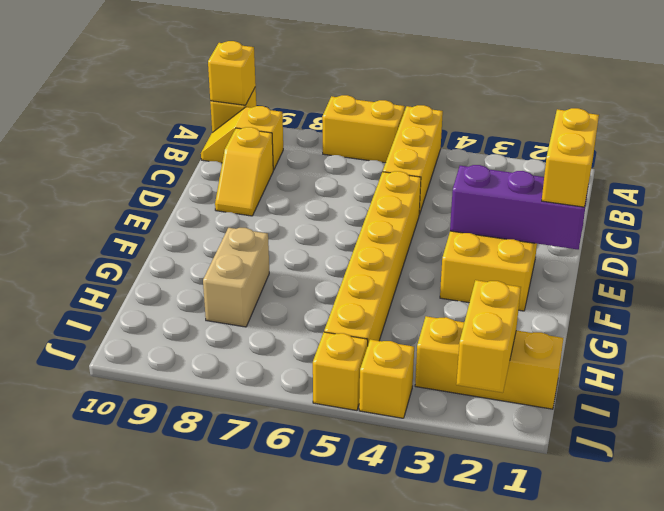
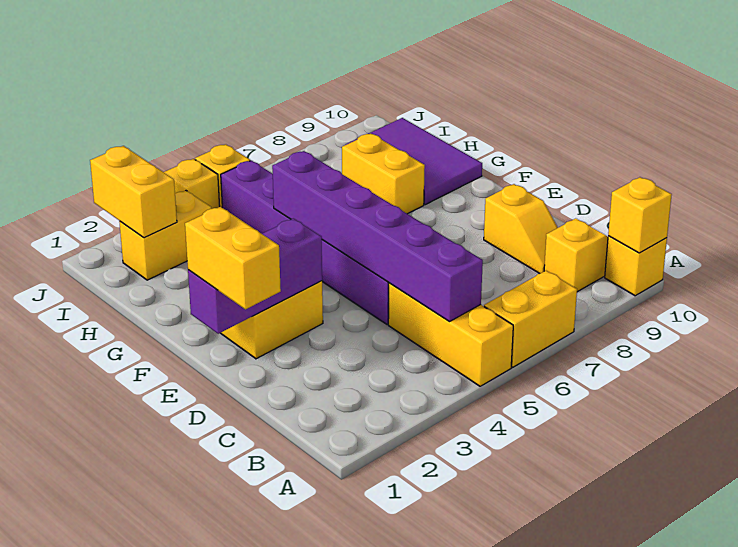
none -> purple brick B5:G5 level 2
yellow slope C9:D9 level 1 top C -> yellow slope C9:D9 level 1 top D
yellow brick D5:I5 level 1 -> purple brick D5:I5 level 1
tan brick G8:H8 level 1 -> yellow brick G8:H8 level 1
none -> purple tile G9:I10 level 1
yellow brick I1:I3 level 1 -> yellow brick I2:I3 level 1

